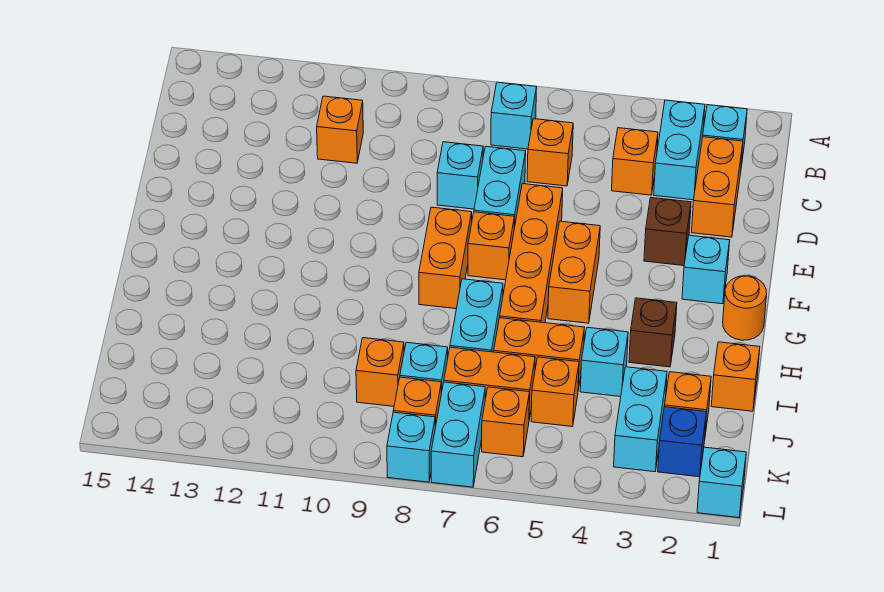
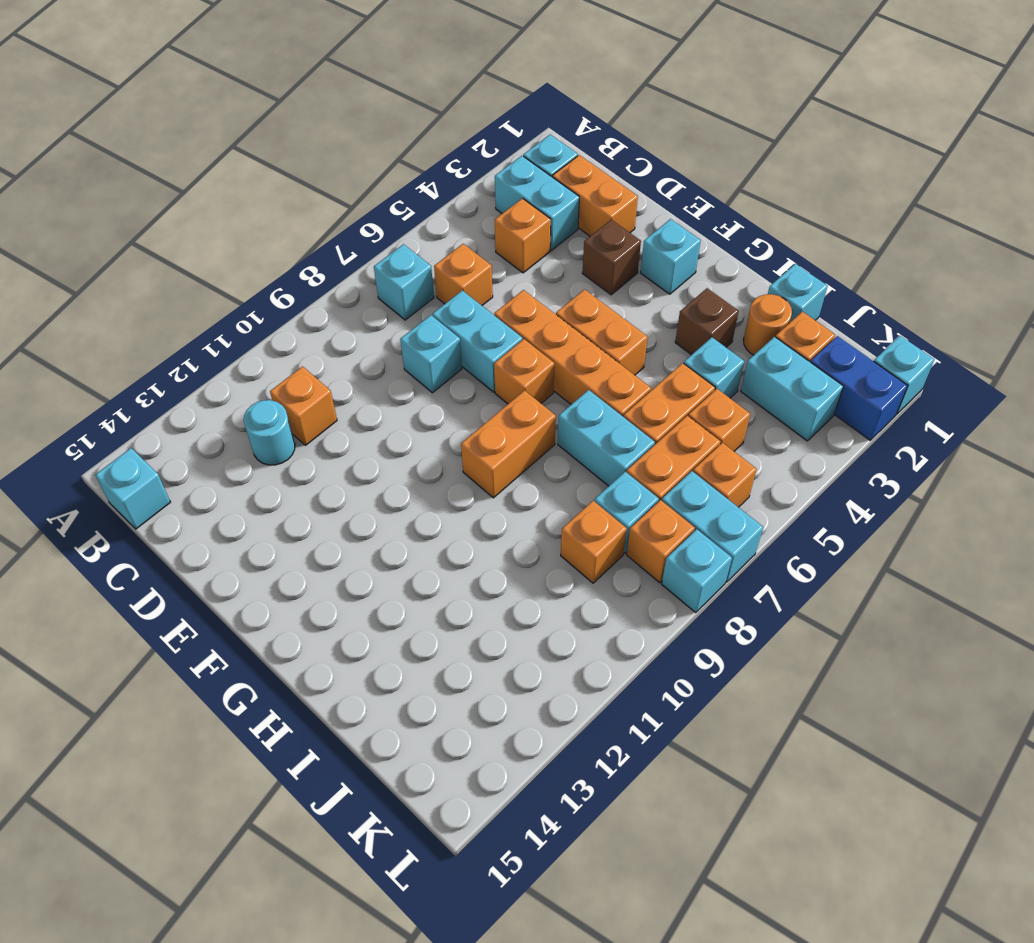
none -> cyan brick B15 level 1
none -> cyan round brick C12 level 1
orange brick F8:G8 level 1 -> orange brick G8:G9 level 1
orange round brick G1 level 1 -> orange round brick I2 level 1
orange brick I1 level 1 -> cyan brick I1 level 1
blue brick K2 level 1 -> blue brick K2:L2 level 1

